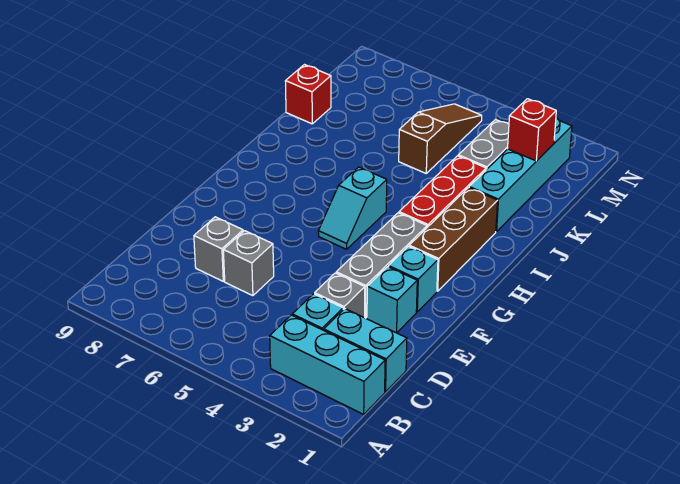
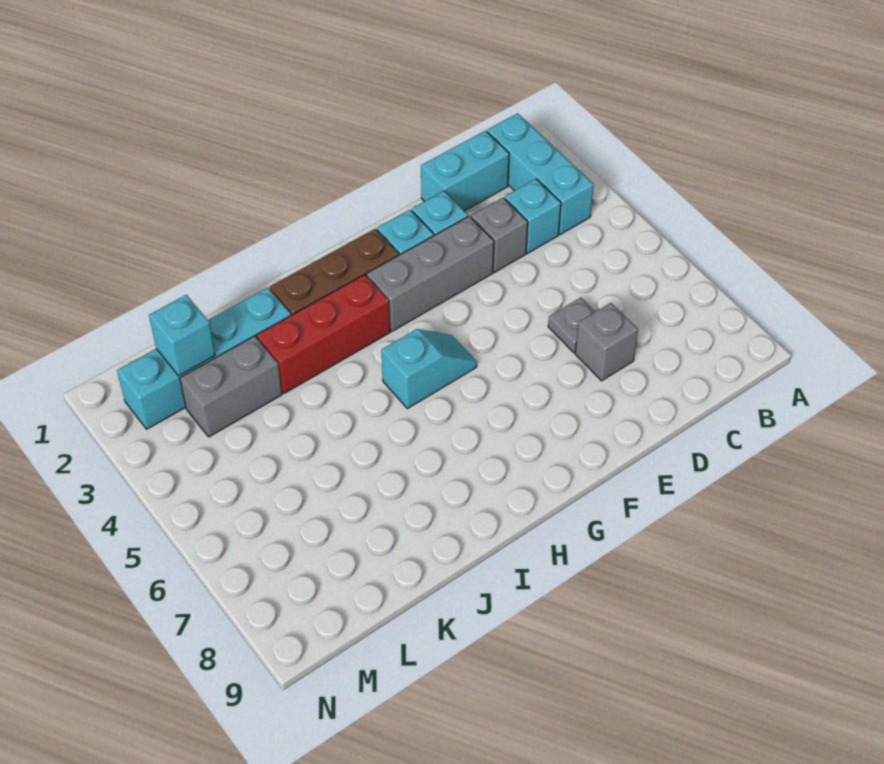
cyan brick C1:C2 level 1 -> cyan brick C1:D1 level 1
grey brick D6 level 1 -> grey plate D6 level 1
brown slope K5:M5 level 1 top K -> none
red brick K9 level 1 -> none
red brick L2 level 2 -> cyan brick L2 level 2

